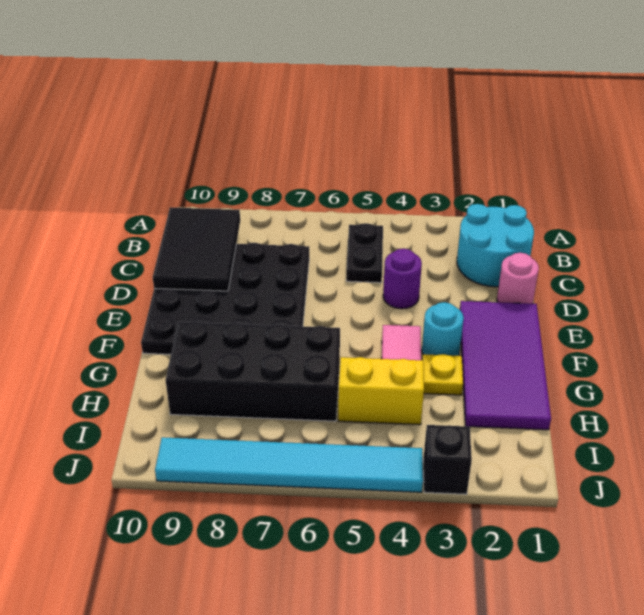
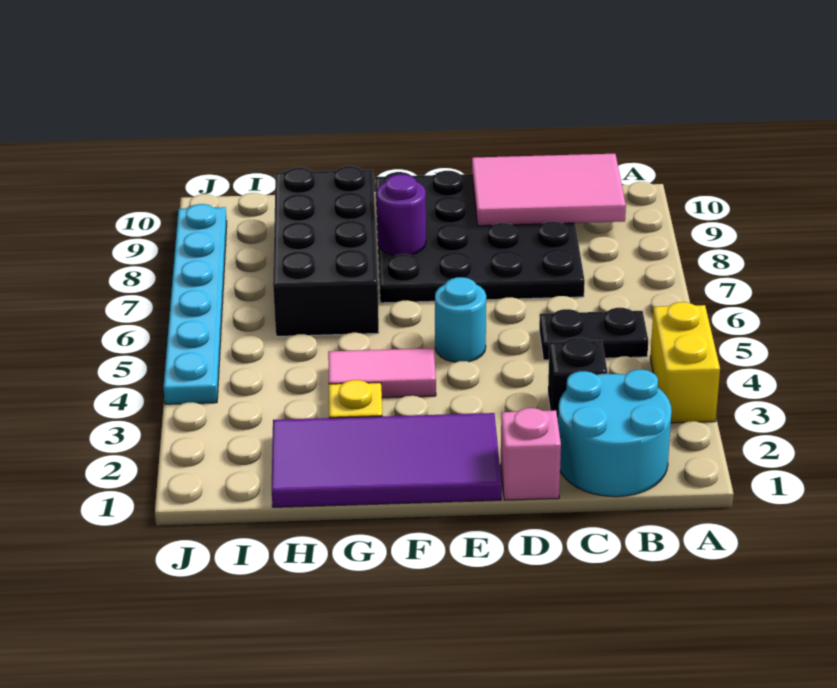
black tile B9:D10 level 2 -> pink tile B9:D10 level 2
pink round brick D1 level 1 -> pink brick D1 level 1
purple round brick D4 level 1 -> purple round brick F8 level 2
cyan round brick F3 level 1 -> cyan round brick E5 level 1
yellow brick H4:H5 level 1 -> yellow brick A3:A4 level 1
black brick J3 level 1 -> black brick C3 level 1
cyan tile J4:J9 level 1 -> cyan plate J4:J9 level 1

